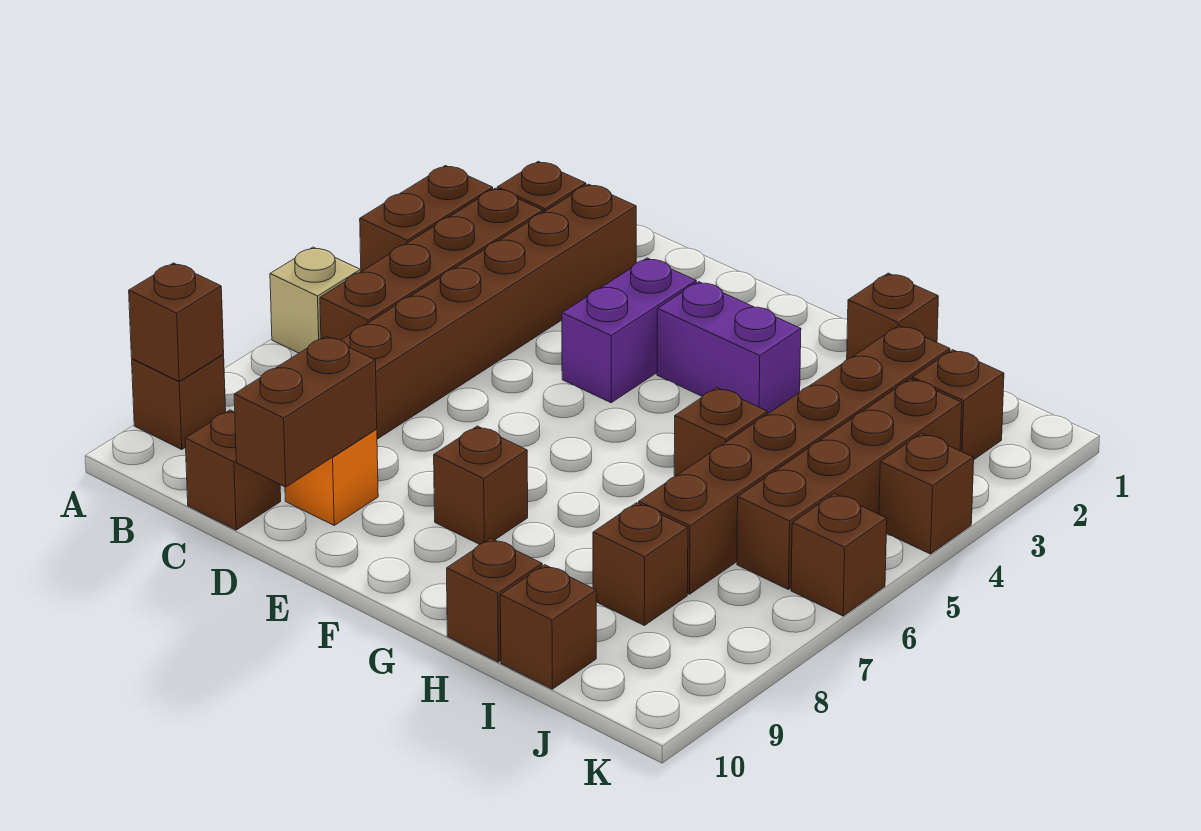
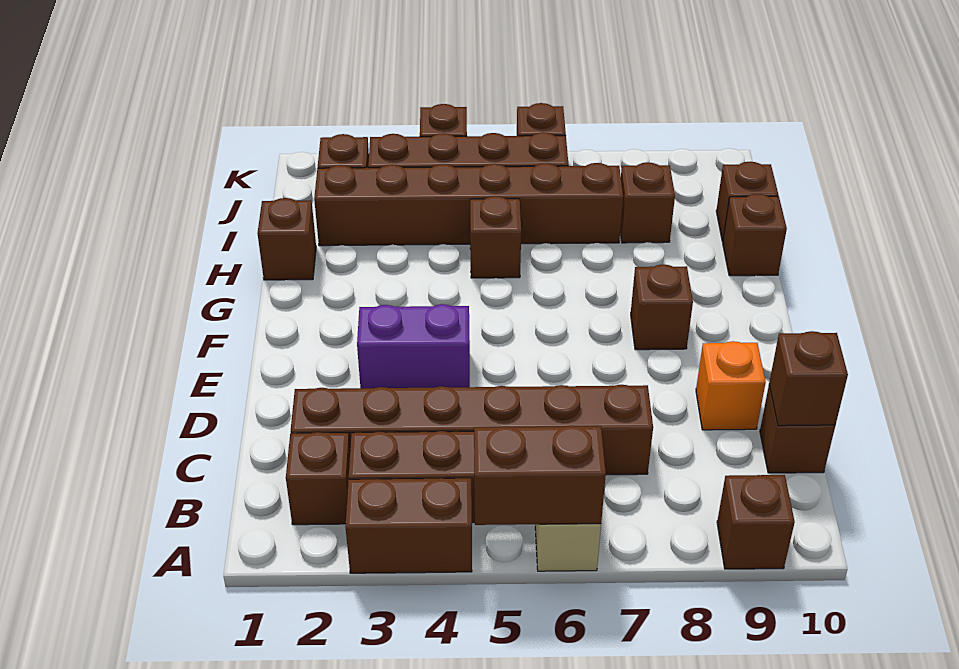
brown brick A9 level 2 -> brown brick C10 level 2
brown brick D9:D10 level 2 -> brown brick A5:A6 level 2
purple brick F3:G3 level 1 -> none

